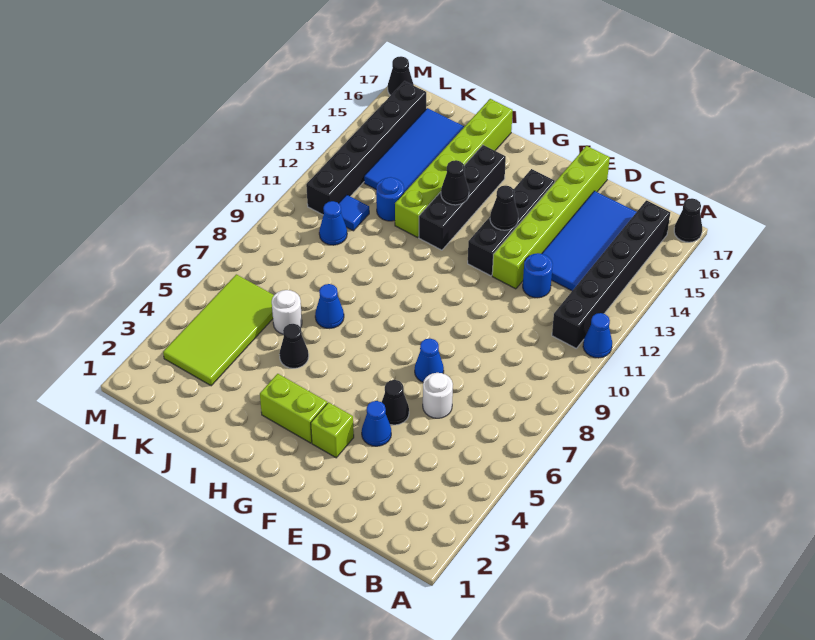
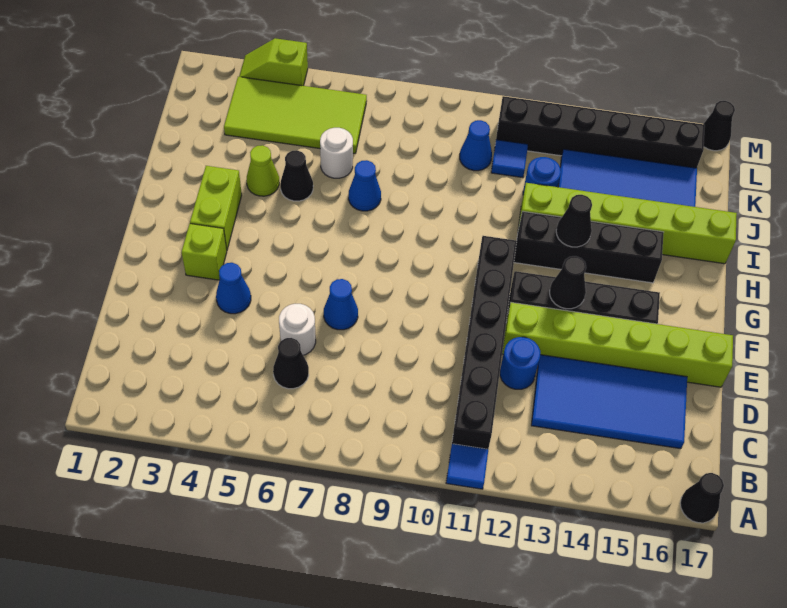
blue cone A11 level 1 -> blue tile A11 level 1
black brick B11:B16 level 1 -> black brick B11:G11 level 1
black cone E5 level 1 -> black cone C6 level 1
none -> lime cone I4 level 1
none -> lime slope M3:M4 level 1 top 4

